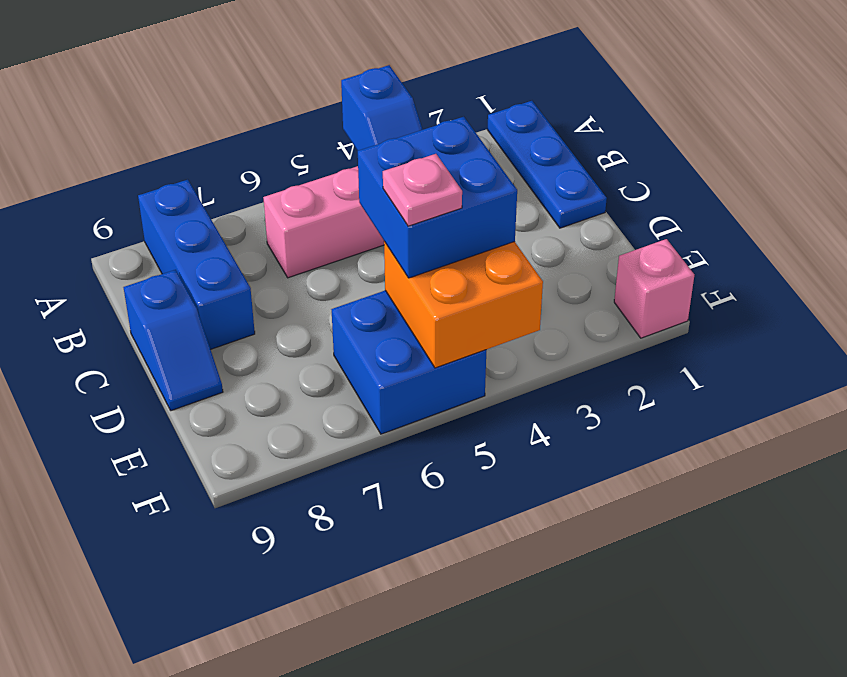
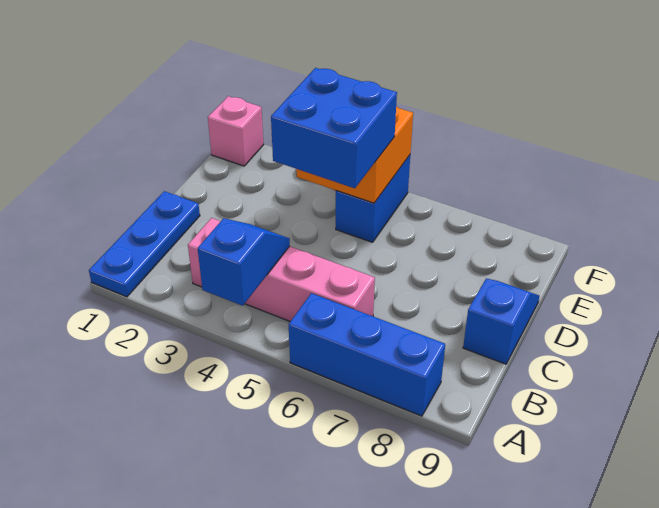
blue brick A8:C8 level 1 -> blue brick A6:A8 level 1
blue brick E5:F6 level 1 -> blue brick E5:F5 level 1
pink plate E5 level 4 -> none

